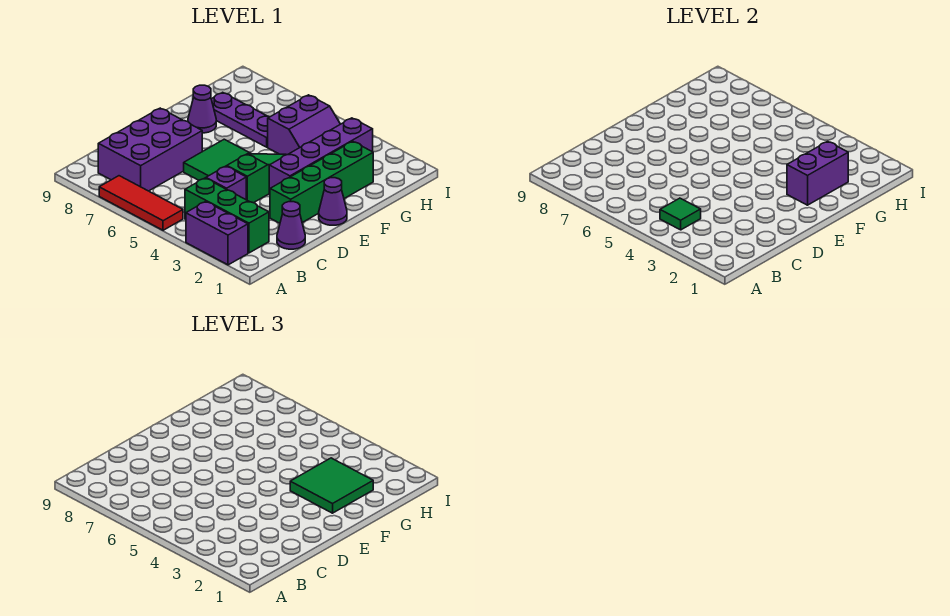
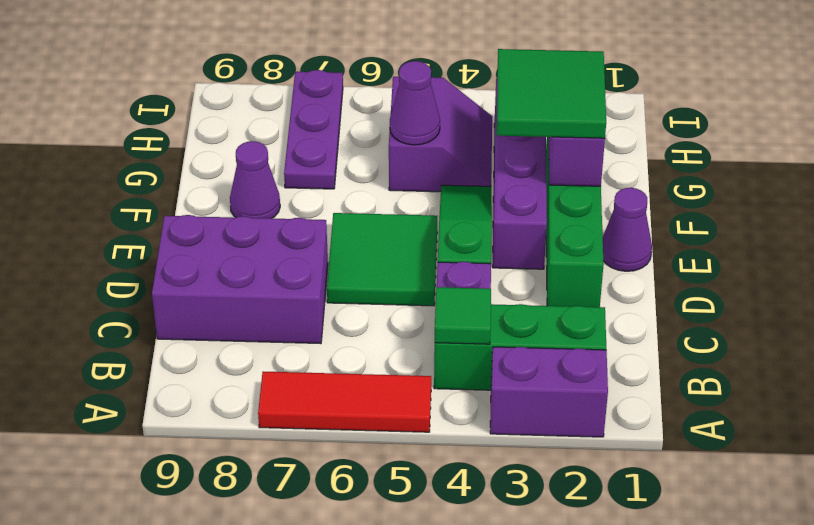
purple brick B7:D8 level 1 -> purple brick C7:D9 level 1
purple cone C1 level 1 -> purple cone G5 level 2
purple plate G6:G8 level 1 -> purple plate G7:I7 level 1

